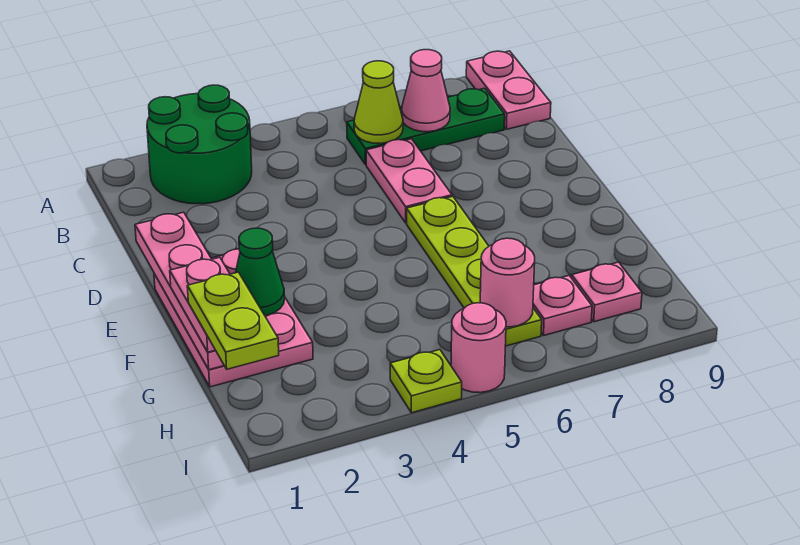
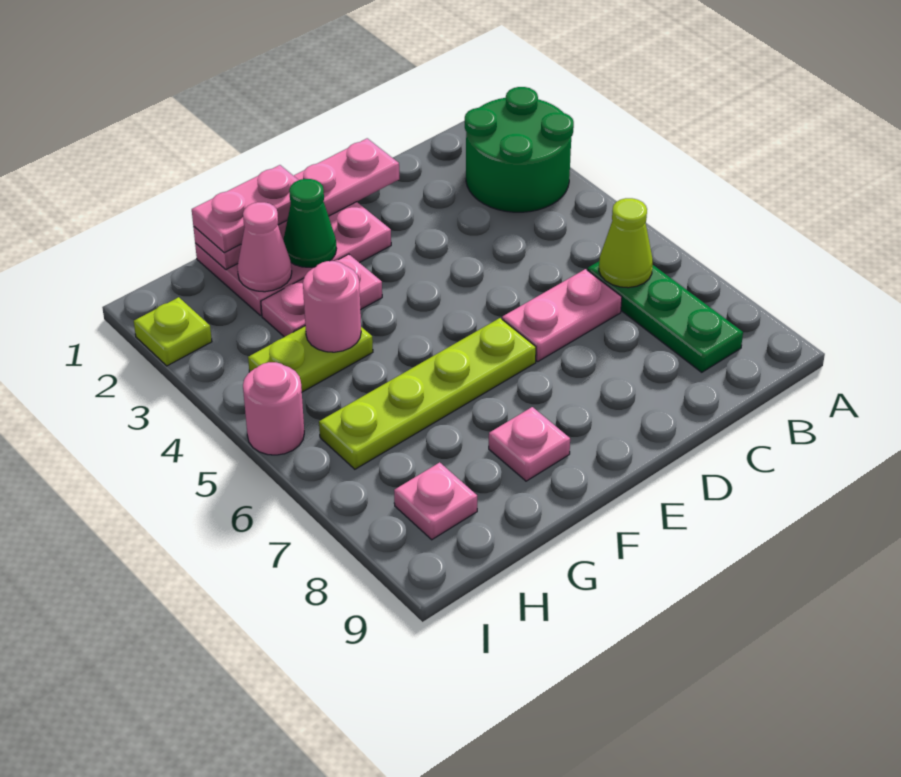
pink plate A9:B9 level 1 -> pink plate F3:G3 level 1
pink cone B7 level 2 -> pink cone G2 level 2
lime plate G1:H1 level 4 -> lime plate G4:H4 level 1
pink round brick H6 level 2 -> pink round brick G4 level 2
pink plate H7 level 1 -> pink plate F8 level 1
lime plate I4 level 1 -> lime plate I2 level 1

